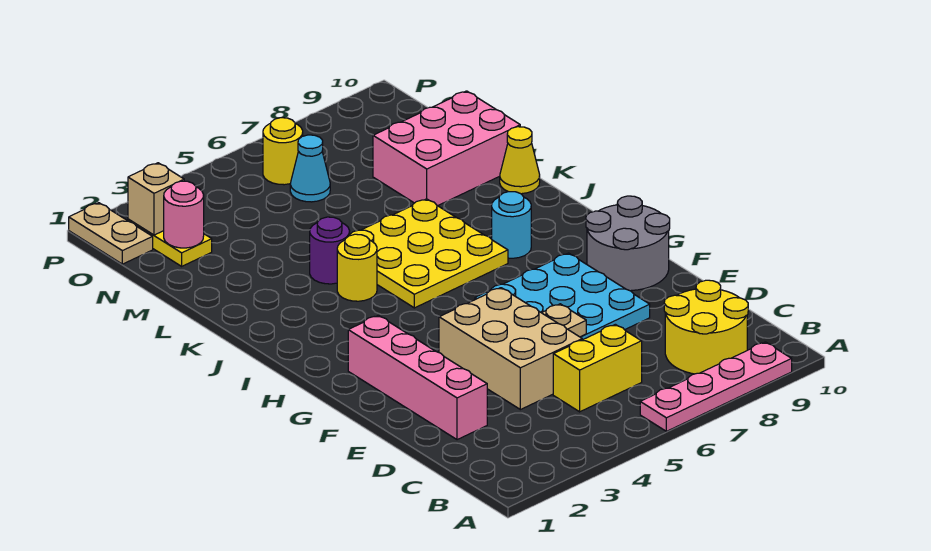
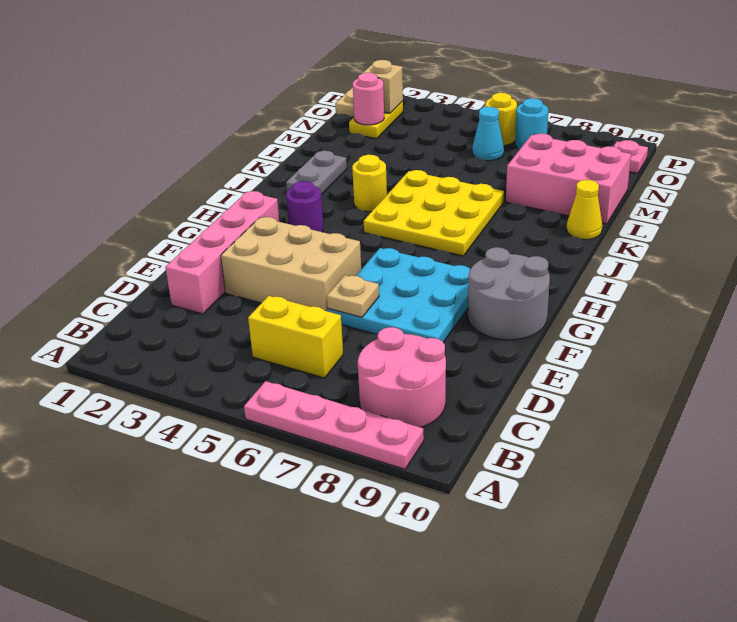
yellow round brick B8:C9 level 1 -> pink round brick B8:C9 level 1
tan brick D4:F5 level 1 -> tan brick E3:F5 level 1
cyan round brick I8 level 1 -> cyan round brick O7 level 1
none -> grey plate J2:K2 level 1
purple round brick K4 level 1 -> purple round brick H3 level 1
none -> pink plate O10 level 1

